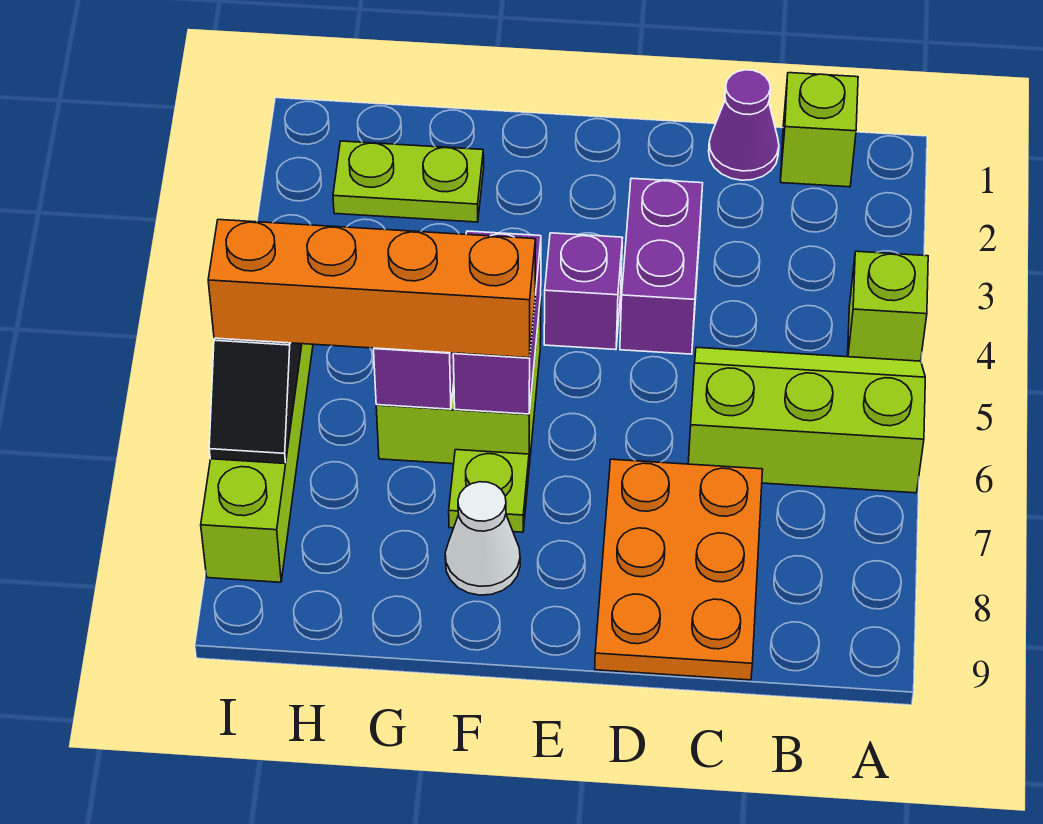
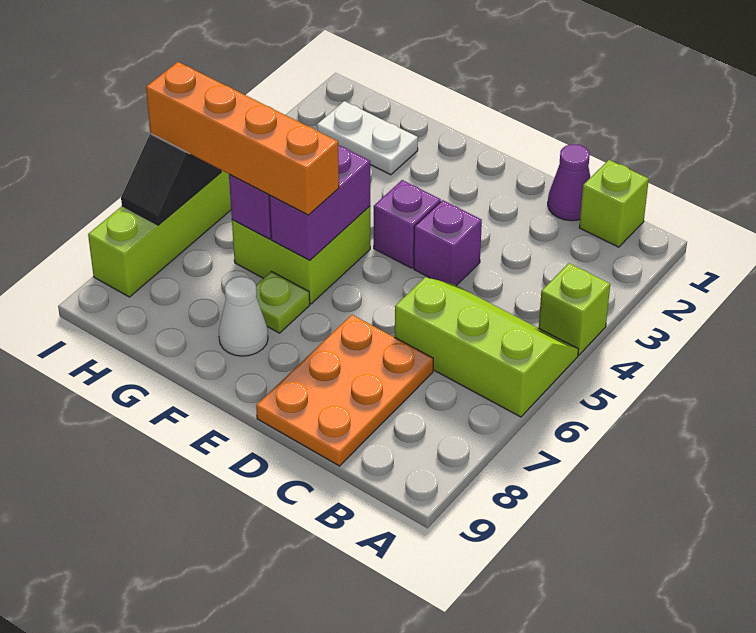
purple brick D3:D4 level 1 -> purple brick D4 level 1
lime plate G2:H2 level 1 -> white plate G2:H2 level 1

